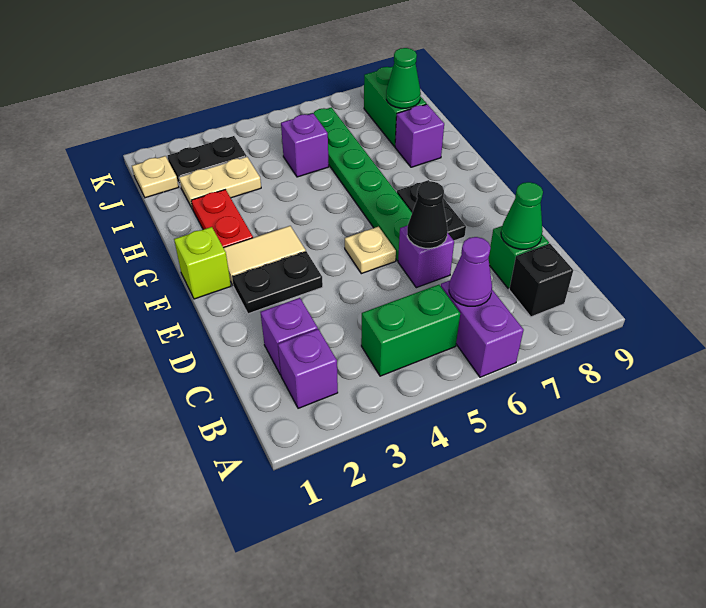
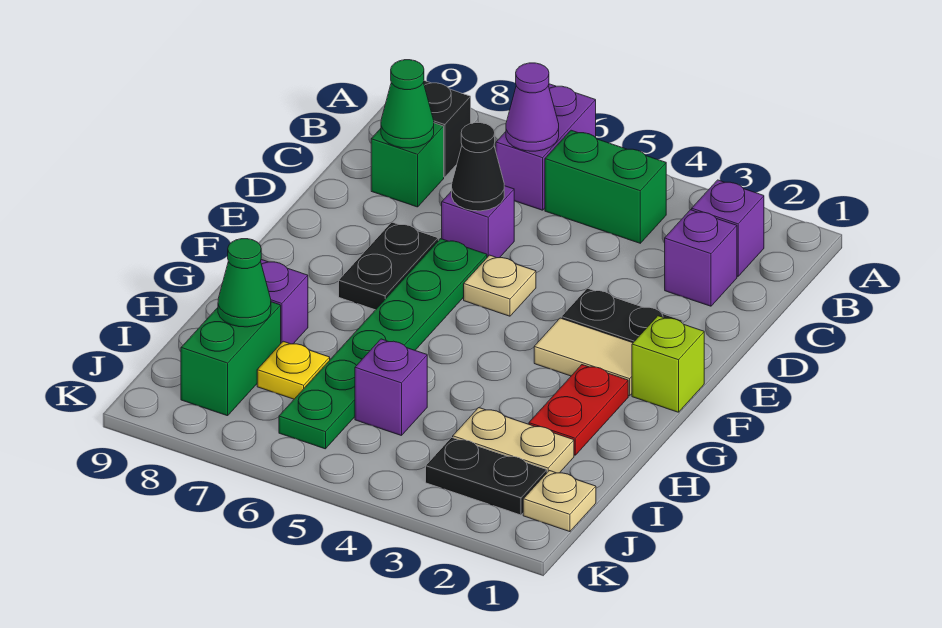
none -> yellow plate I7 level 1

